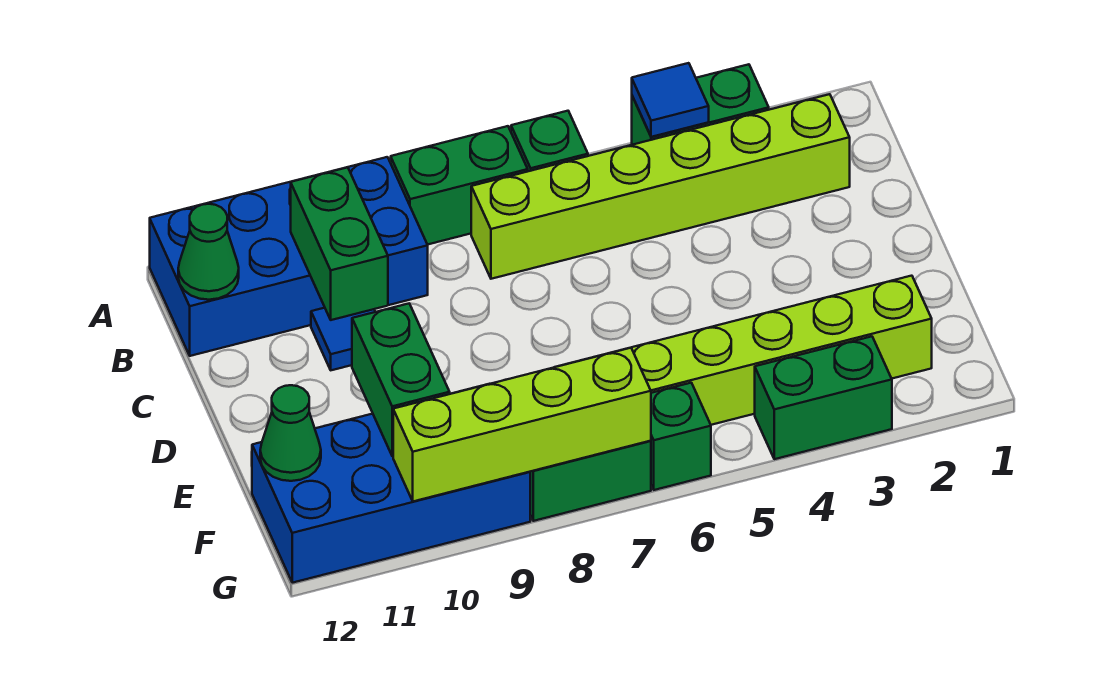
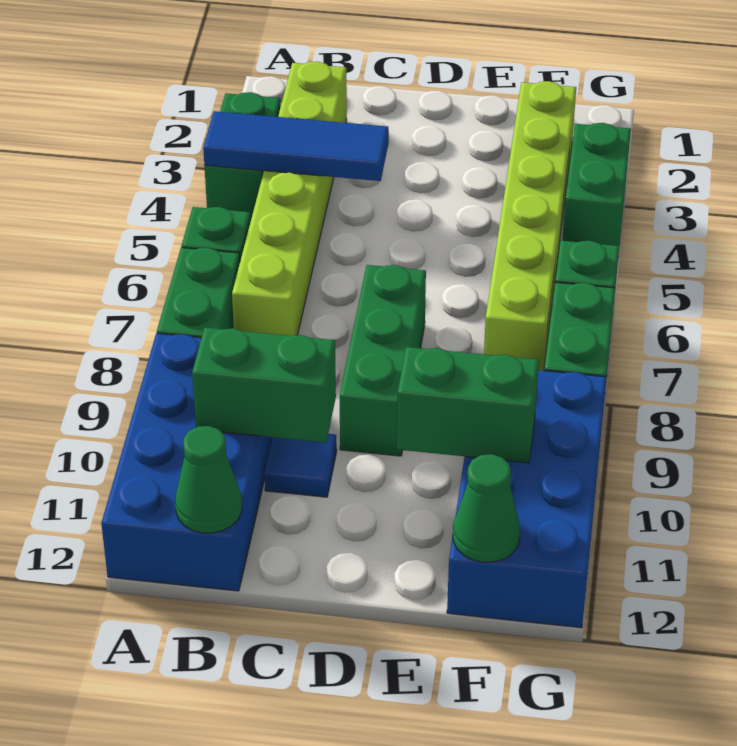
blue tile A4 level 2 -> blue tile A4:C4 level 2
none -> green brick D7:D9 level 1
lime brick G7:G10 level 2 -> none

